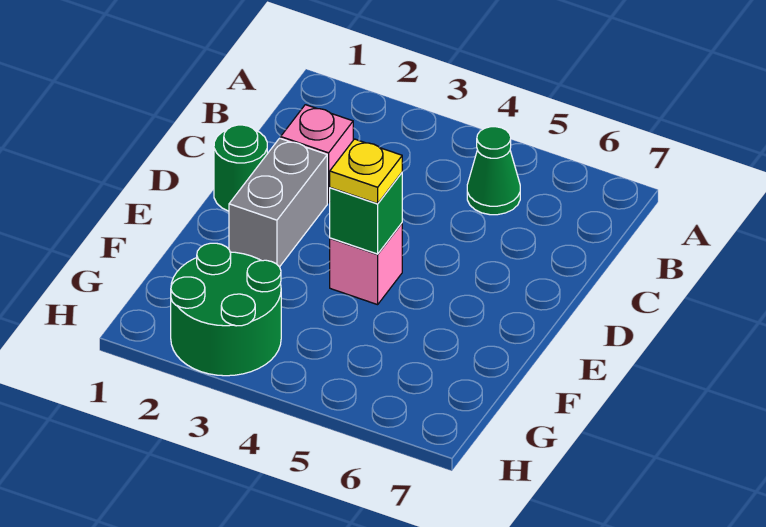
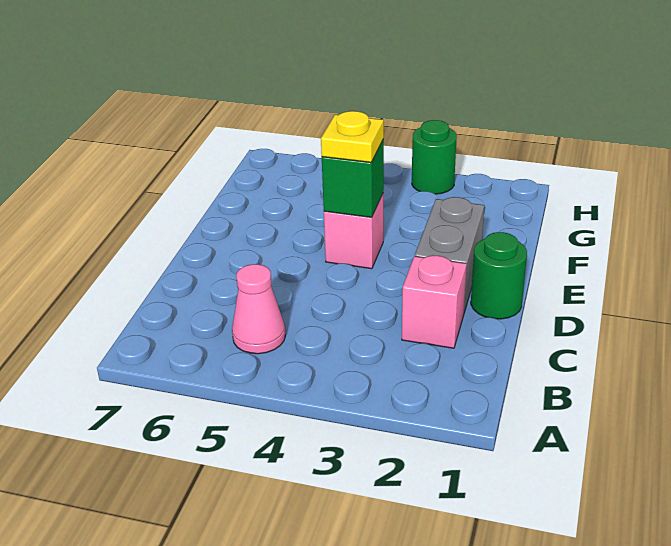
green cone B5 level 1 -> pink cone B5 level 1
green round brick G2:H3 level 1 -> green round brick H3 level 1

